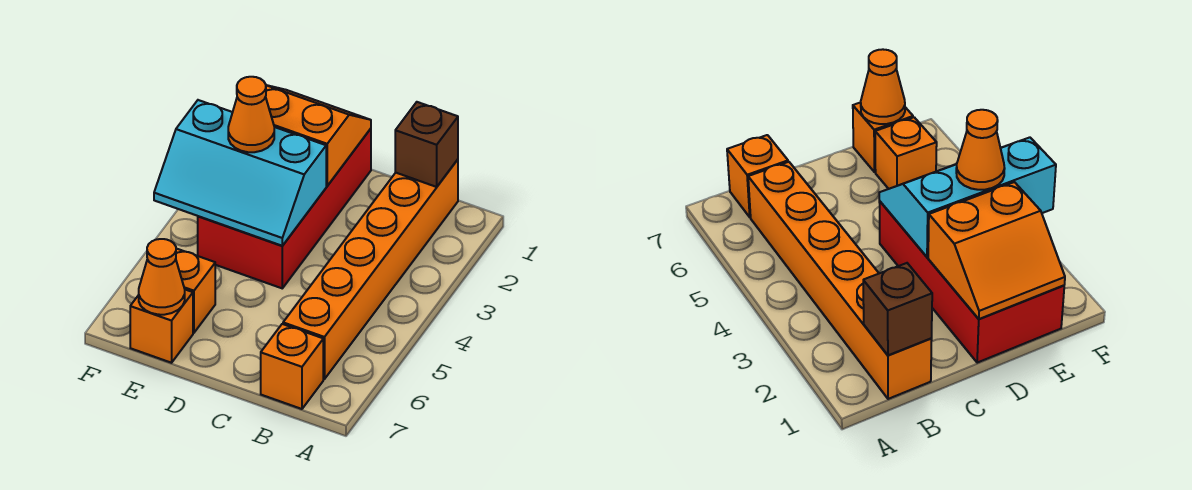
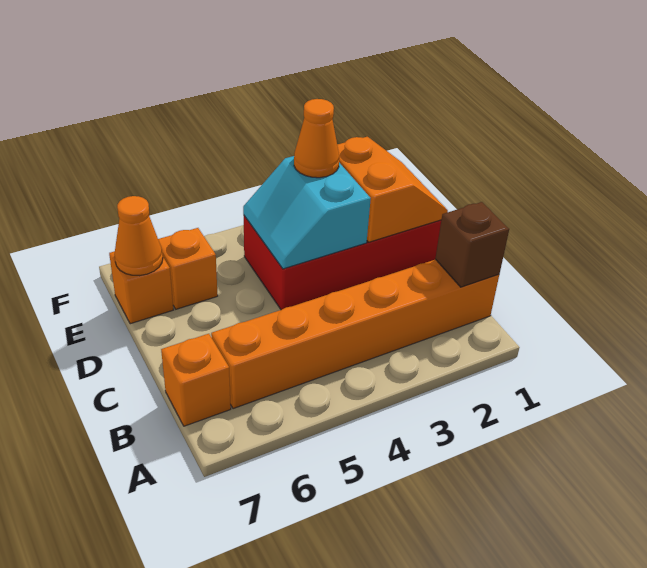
cyan slope D3:F4 level 2 top 3 -> cyan slope D3:E4 level 2 top 3

